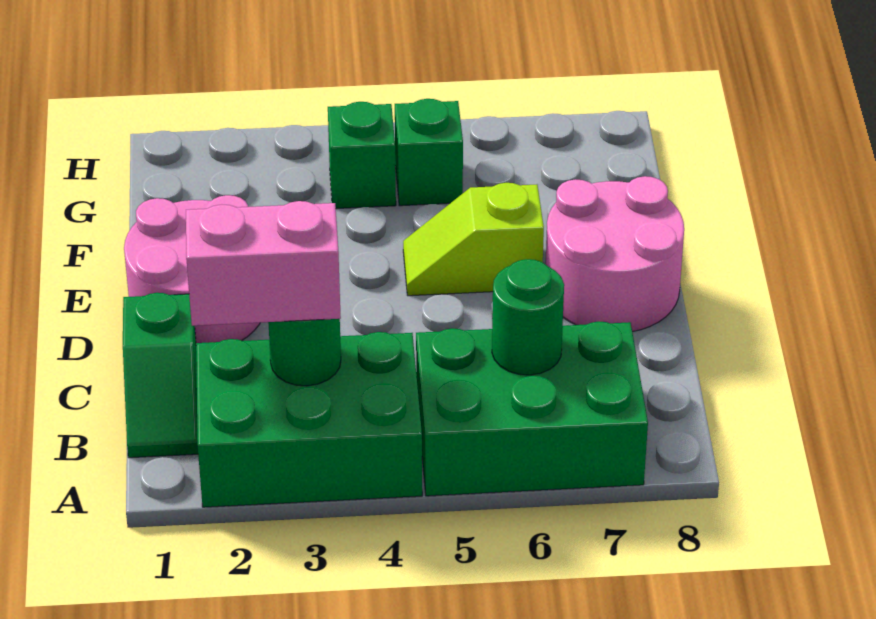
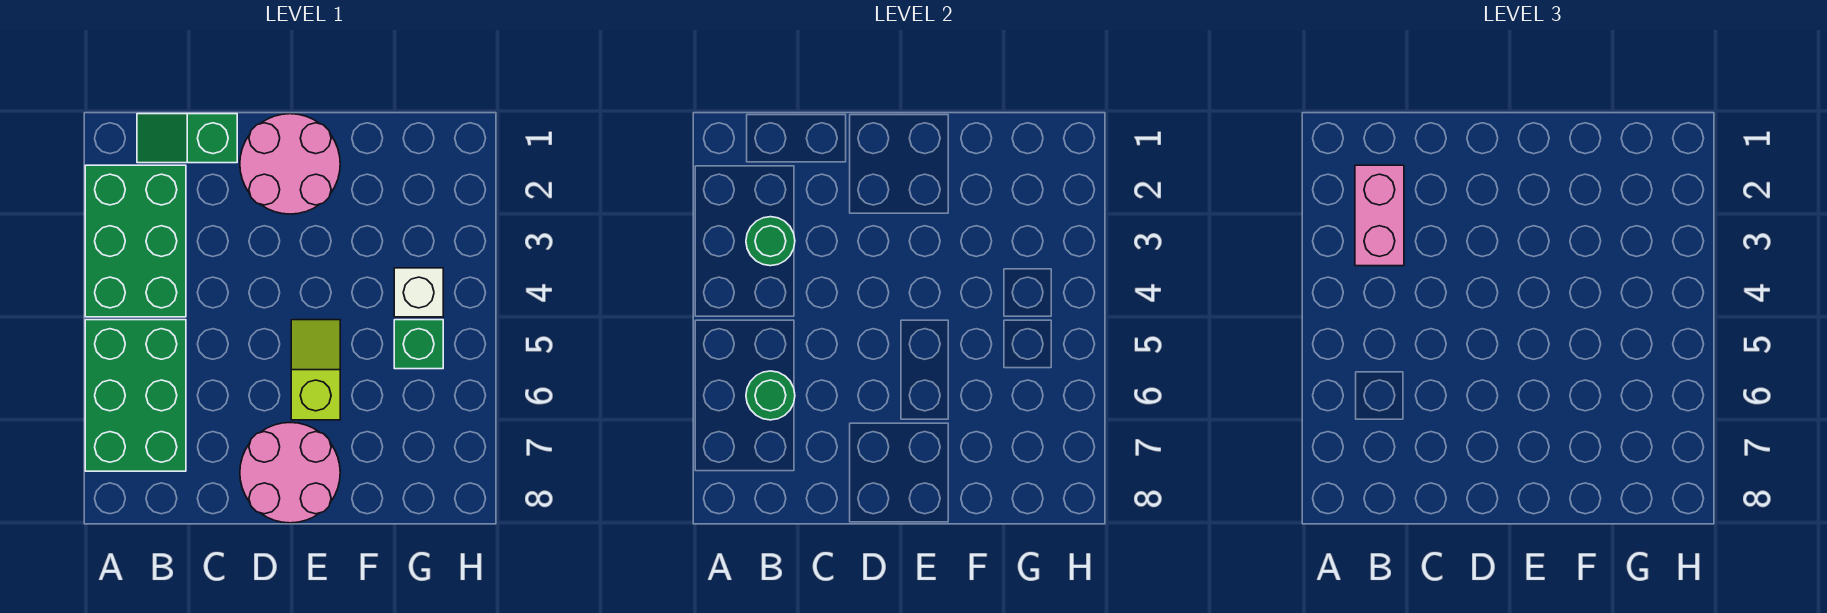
green brick G4 level 1 -> white brick G4 level 1

